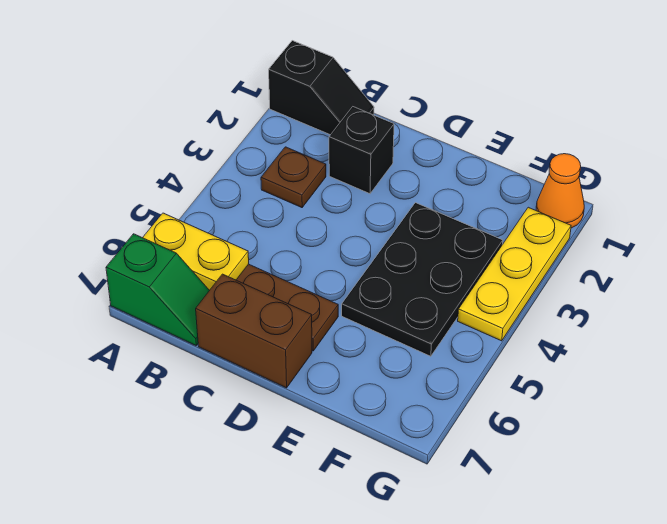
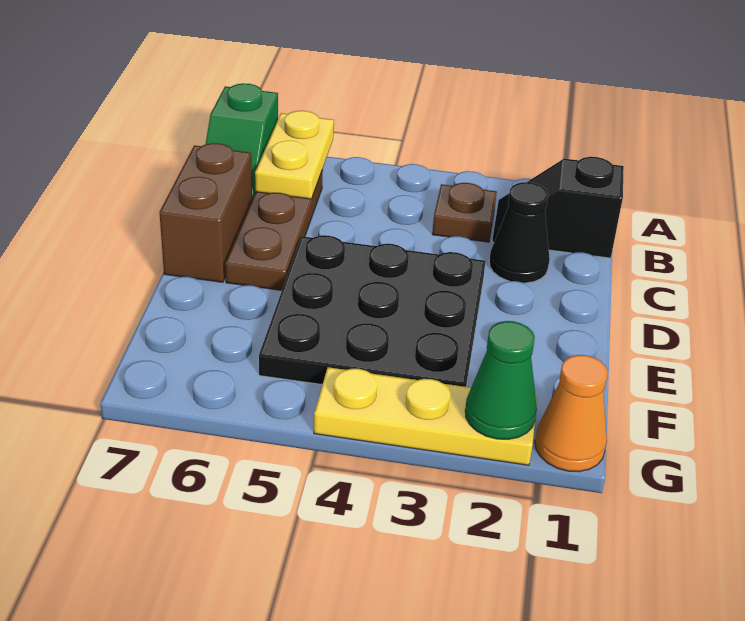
black slope A1:B1 level 1 top A -> black slope B1:B2 level 1 top 1
black brick C2 level 1 -> black cone C2 level 1
black plate E3:F5 level 1 -> black plate D3:F5 level 1
none -> green cone G2 level 2

